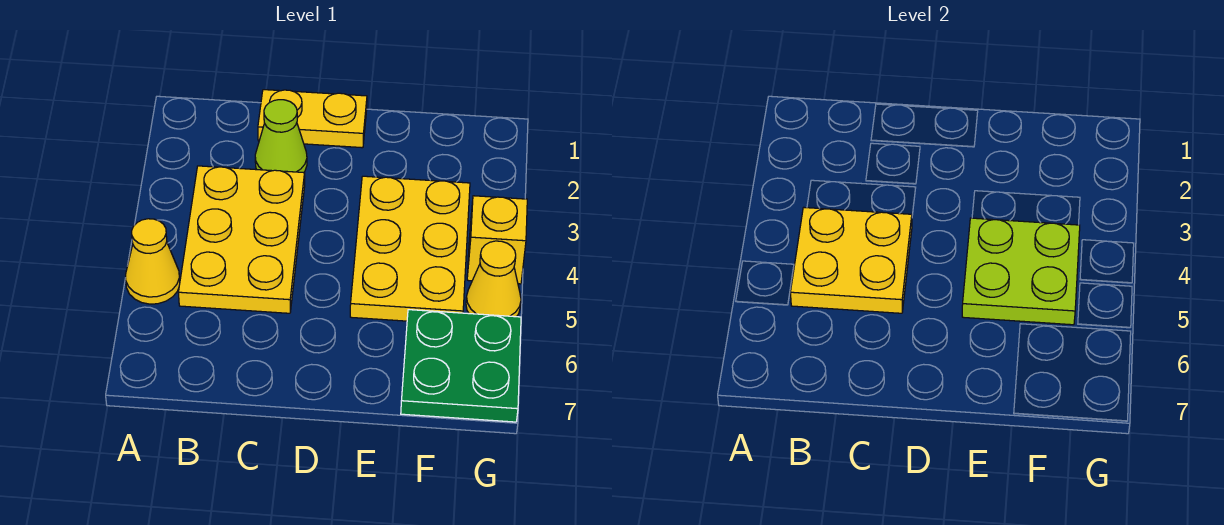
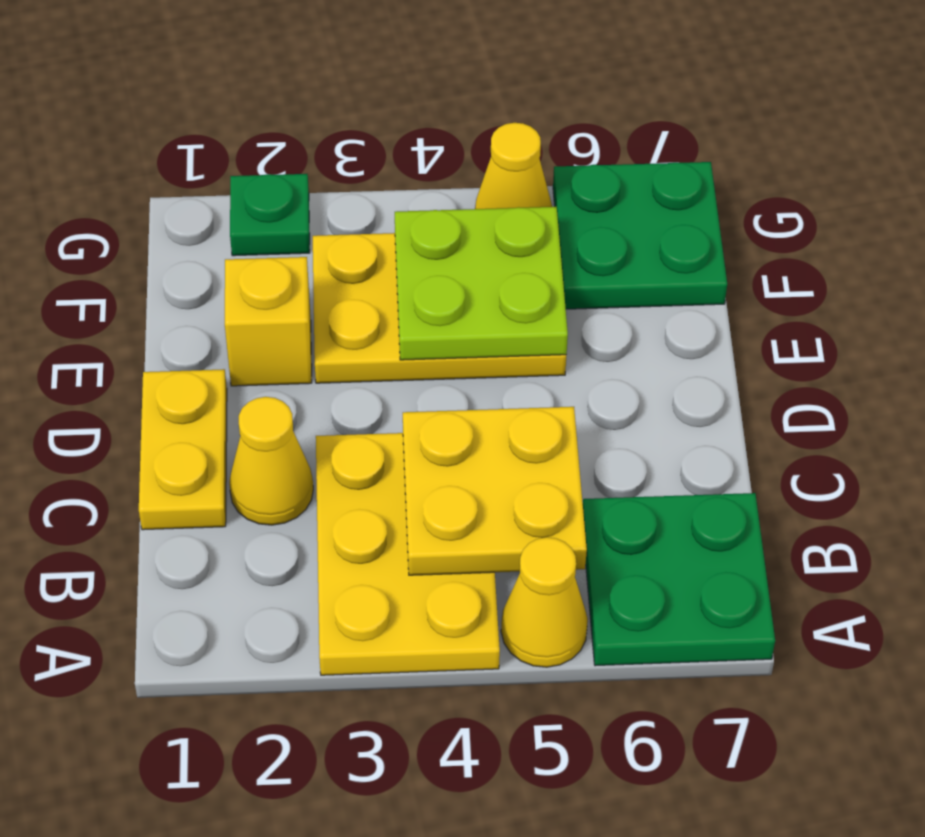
none -> green plate A6:B7 level 1
yellow plate B3:C5 level 1 -> yellow plate A3:C4 level 1
lime cone C2 level 1 -> yellow cone C2 level 1
none -> green plate G2 level 1
yellow brick G4 level 1 -> yellow brick E2 level 1

